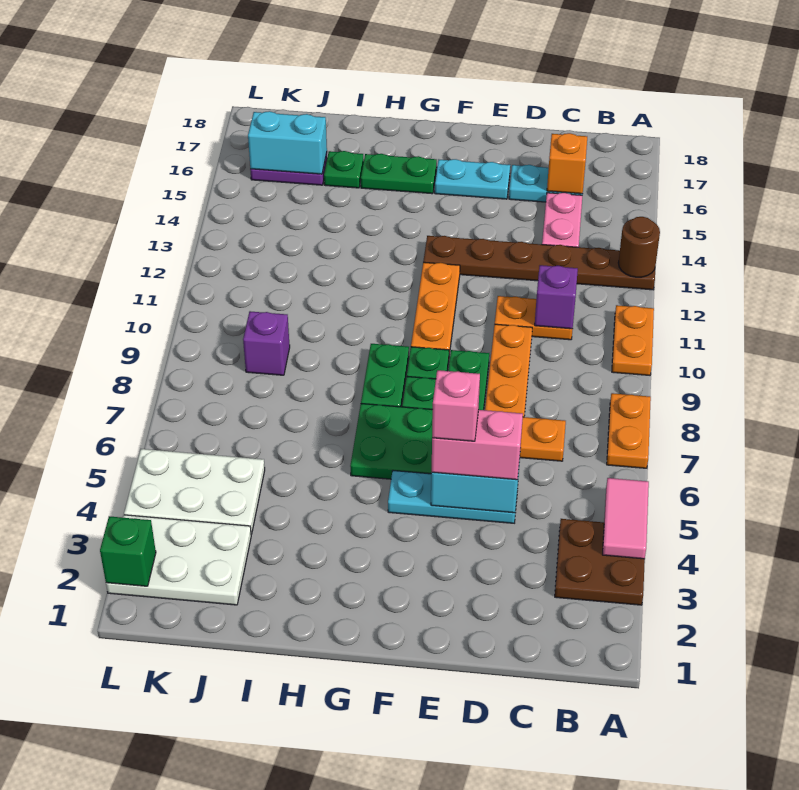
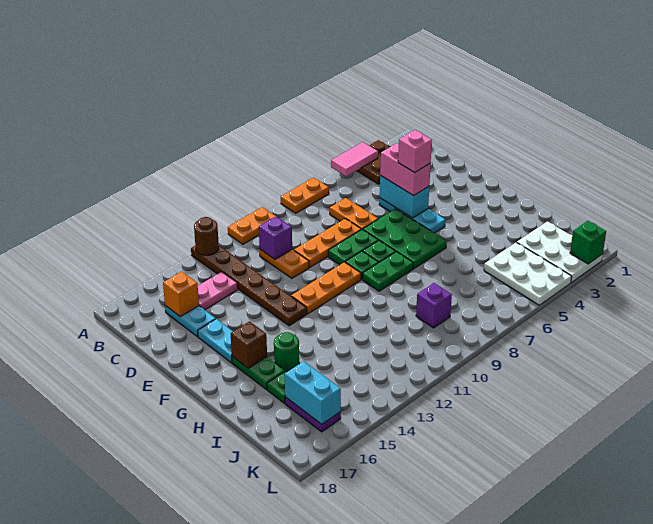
none -> brown brick G16 level 2
none -> green round brick H15 level 1

